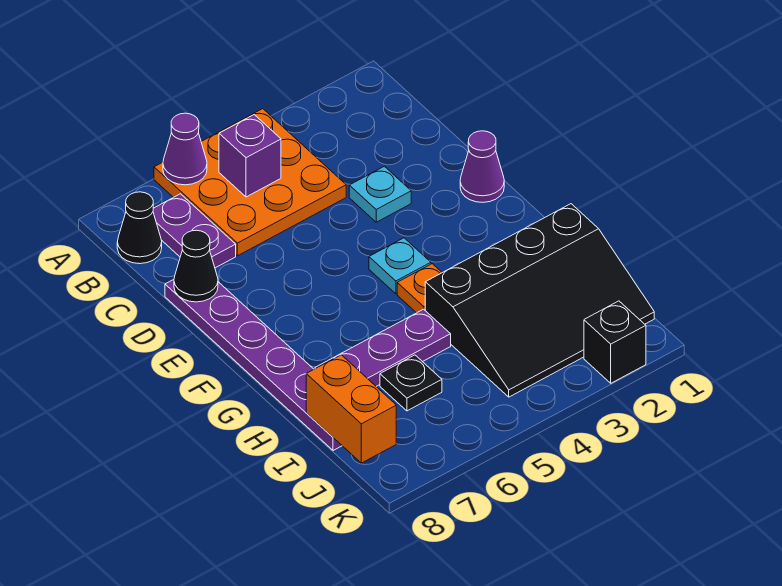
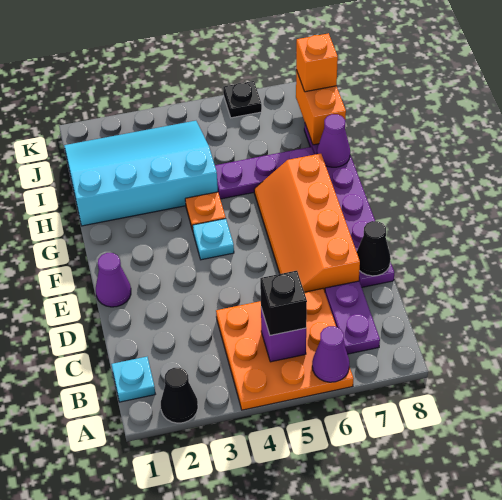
black cone B8 level 1 -> black cone A2 level 1
cyan plate D3 level 1 -> cyan plate B1 level 1
none -> orange slope D6:G7 level 1 top 7
black slope H1:J4 level 1 top H -> cyan slope H1:J4 level 1 top H
none -> purple cone H8 level 2
black plate I6 level 1 -> black plate K6 level 1
none -> orange brick J8 level 3
black brick K2 level 1 -> black brick B5 level 3

